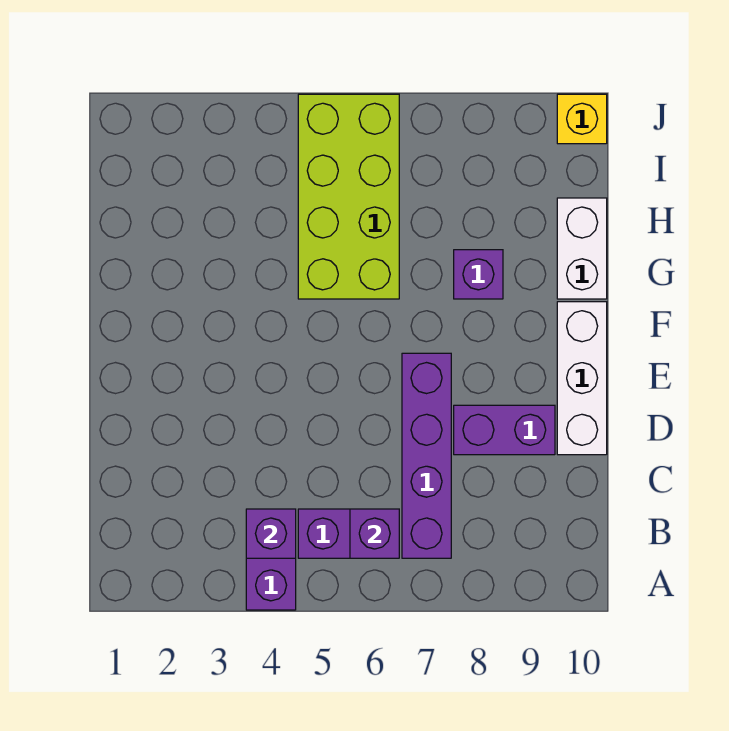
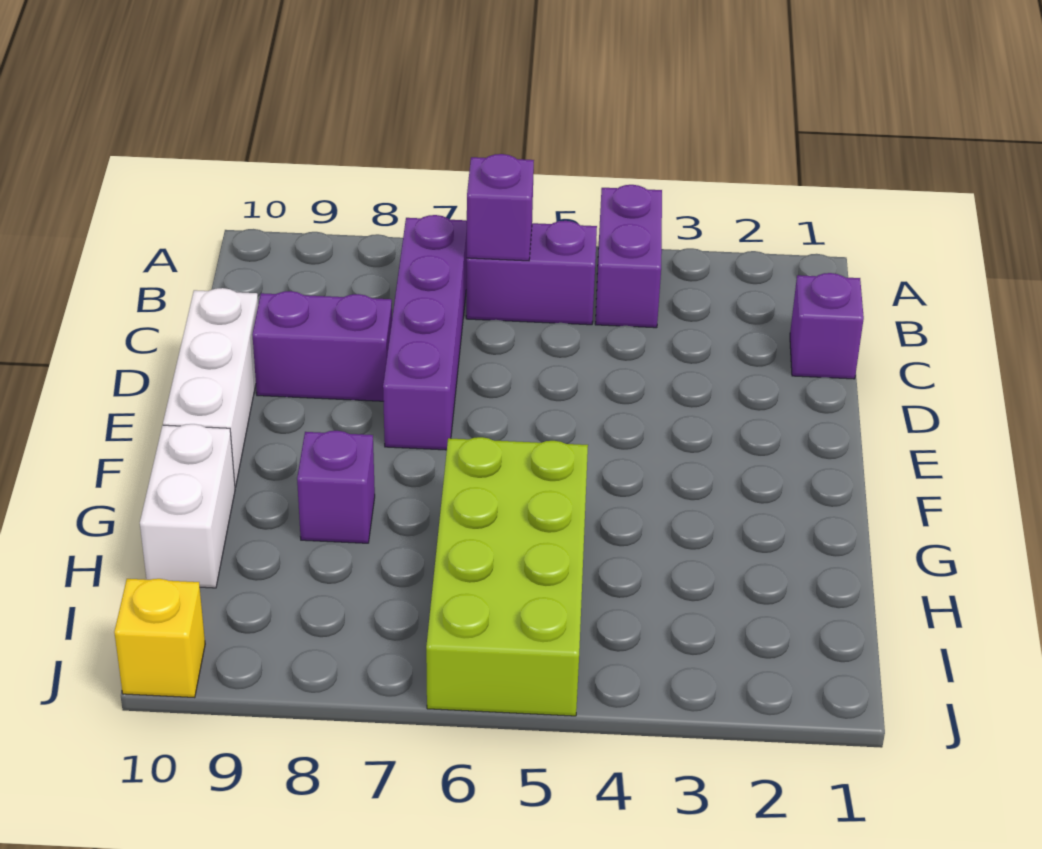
purple brick B4 level 2 -> purple brick C1 level 1

